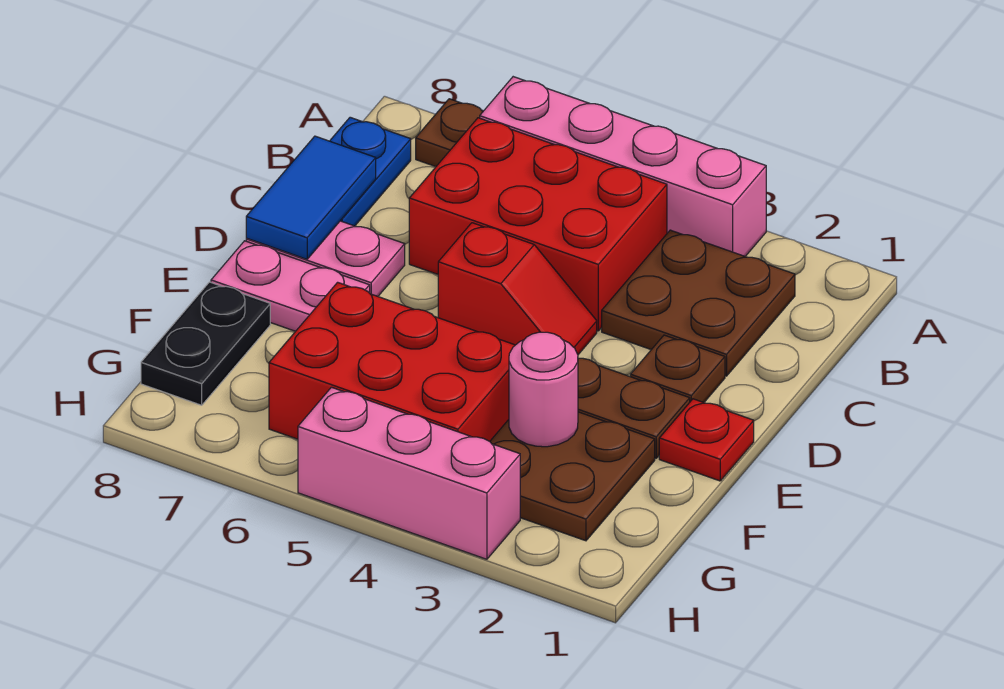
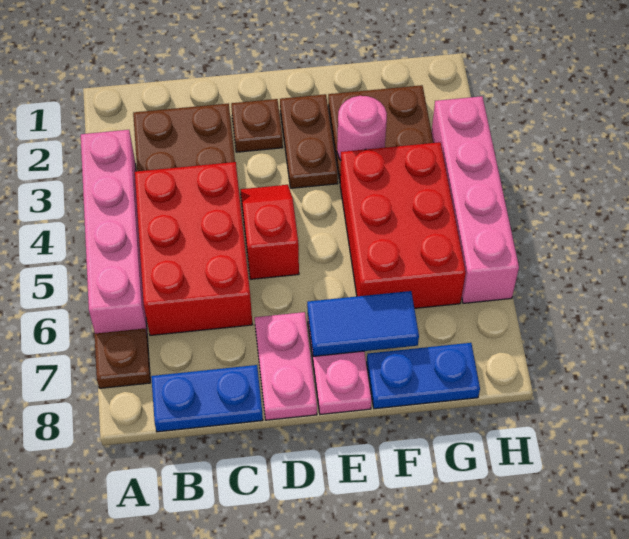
blue tile C8:D8 level 2 -> blue tile E7:F7 level 2
red plate E1 level 1 -> none
black plate F8:G8 level 1 -> blue plate F8:G8 level 1
pink brick H3:H5 level 1 -> pink brick H3:H6 level 1

